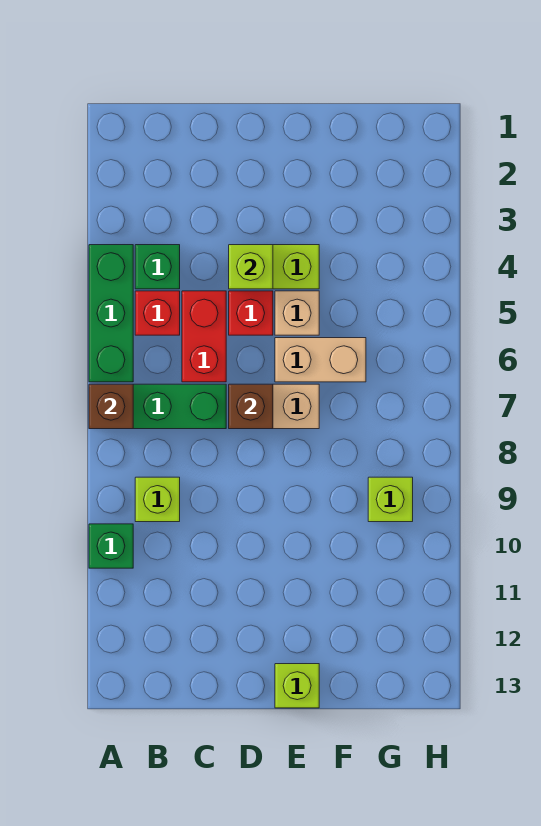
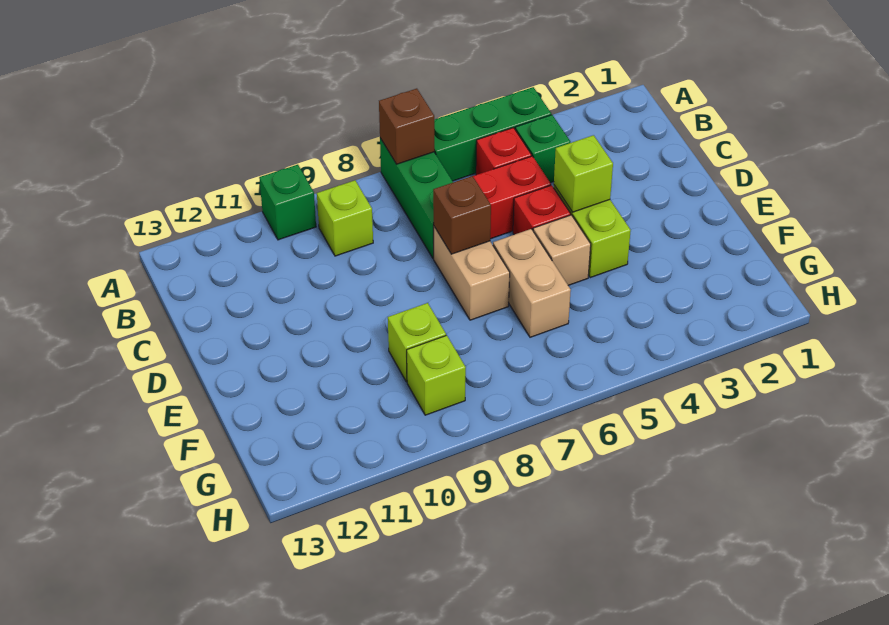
lime brick E13 level 1 -> lime brick F9 level 1

